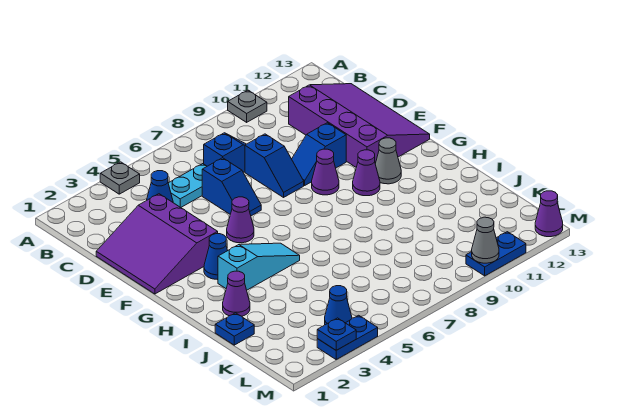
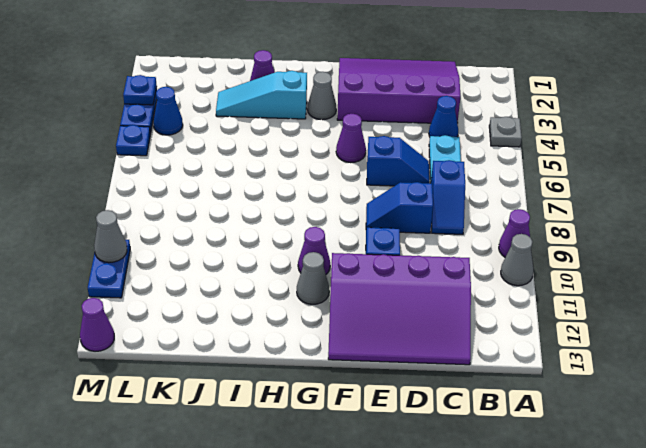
grey plate A10 level 1 -> grey cone A10 level 1
purple slope D1:F3 level 1 top 3 -> purple slope C1:F3 level 1 top 3
blue slope D6:E6 level 1 top D -> blue slope D6:E6 level 1 top E
purple cone F9 level 1 -> purple cone A9 level 1
blue cone G3 level 1 -> grey cone G3 level 1
cyan slope H3:H5 level 1 top 3 -> cyan slope H3:J3 level 1 top H
blue plate J1 level 1 -> blue plate M5 level 1

